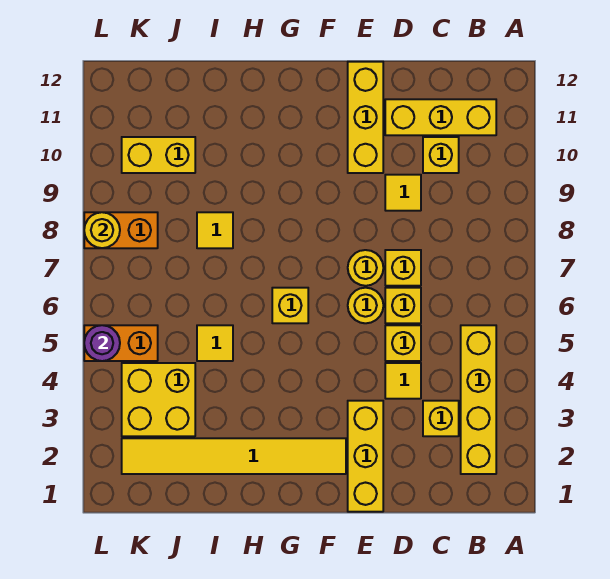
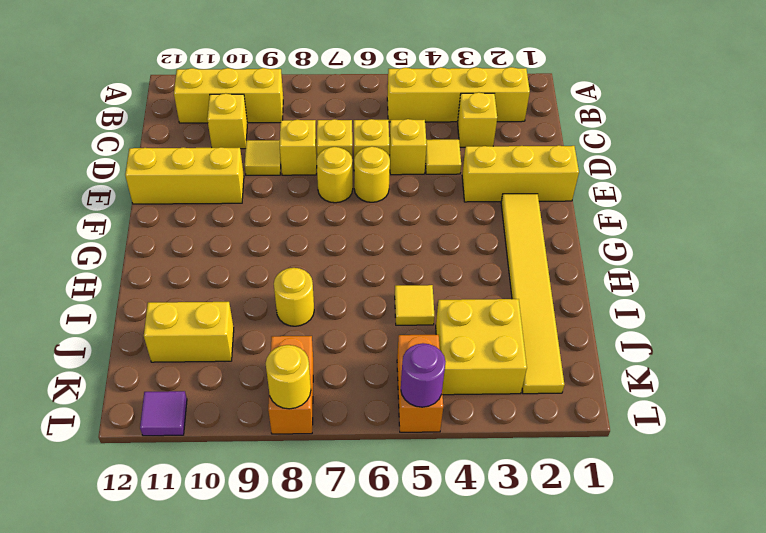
yellow brick B11:D11 level 1 -> yellow brick B9:B11 level 1
yellow brick G6 level 1 -> yellow brick D8 level 1
yellow tile I8 level 1 -> yellow round brick I8 level 1
yellow brick J10:K10 level 1 -> yellow brick J10:J11 level 1
none -> purple tile L11 level 1

